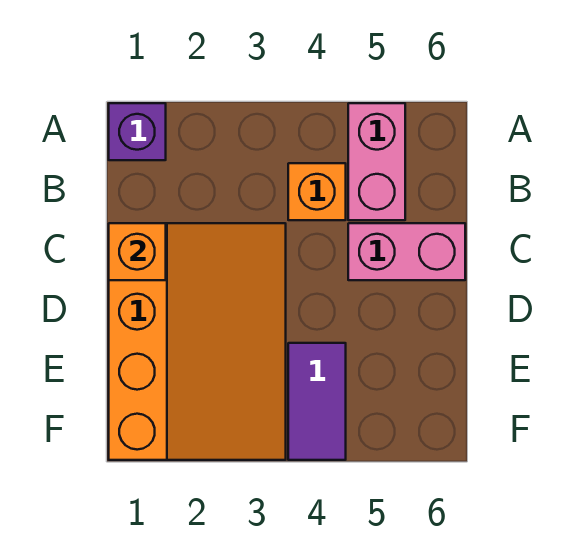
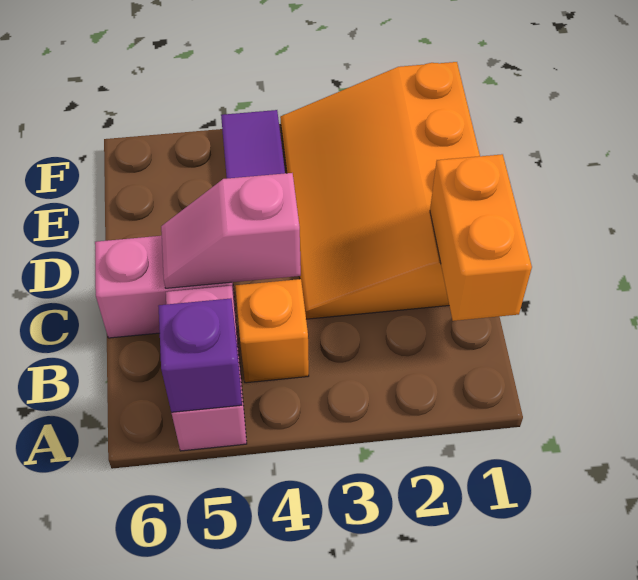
purple brick A1 level 1 -> purple brick A5 level 2
orange brick C1 level 2 -> orange brick B1:C1 level 2
none -> pink slope C4:C5 level 2 top 4

